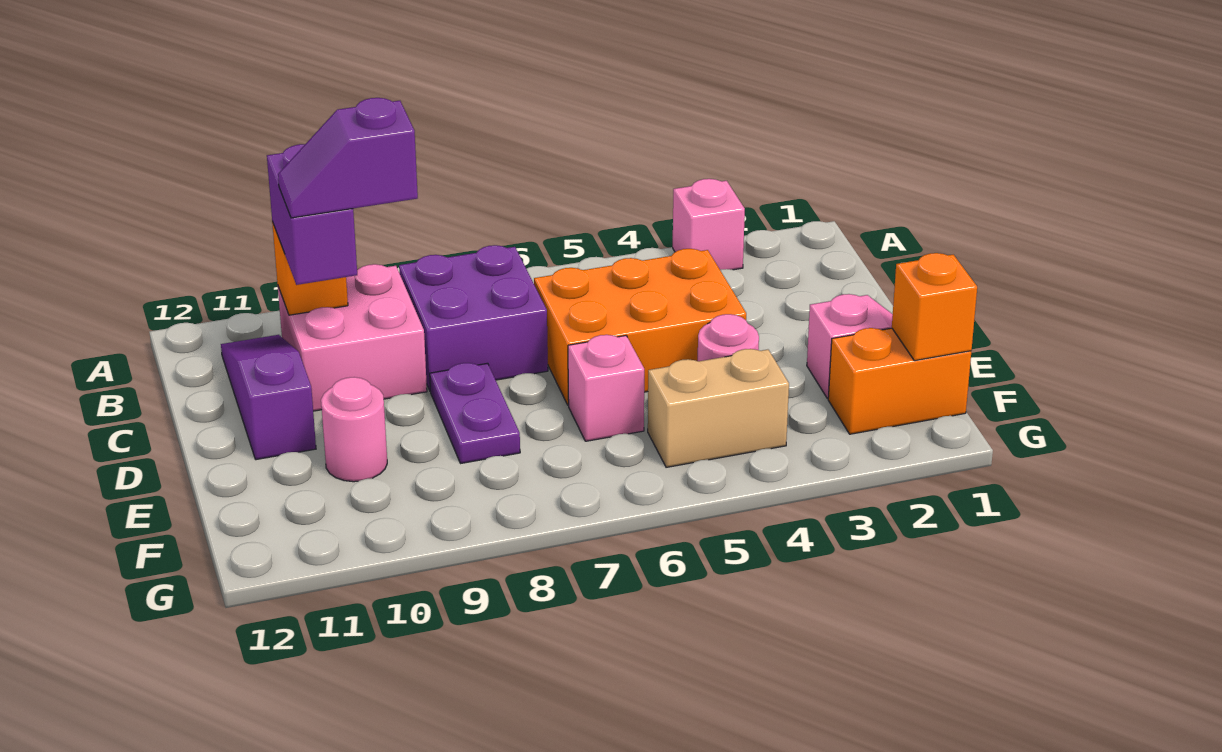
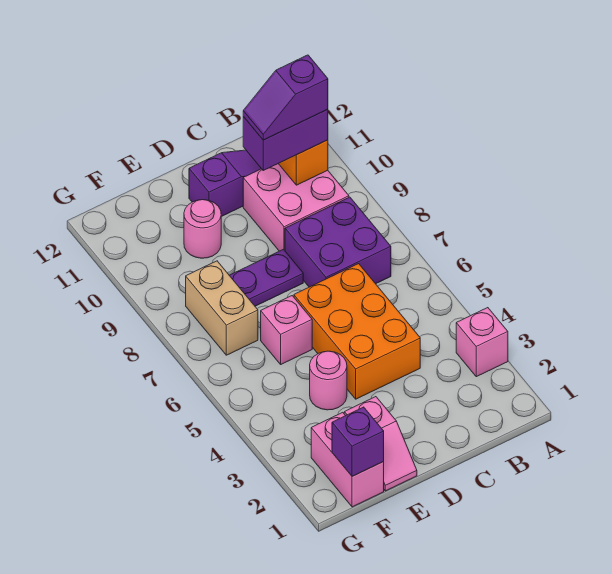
purple slope C9:C10 level 4 top 9 -> purple slope B10:C10 level 4 top B
orange brick F1:F2 level 1 -> pink brick F1:F2 level 1
orange brick F1 level 2 -> purple brick F1 level 2
tan brick F4:F5 level 1 -> tan brick F7:F8 level 1

